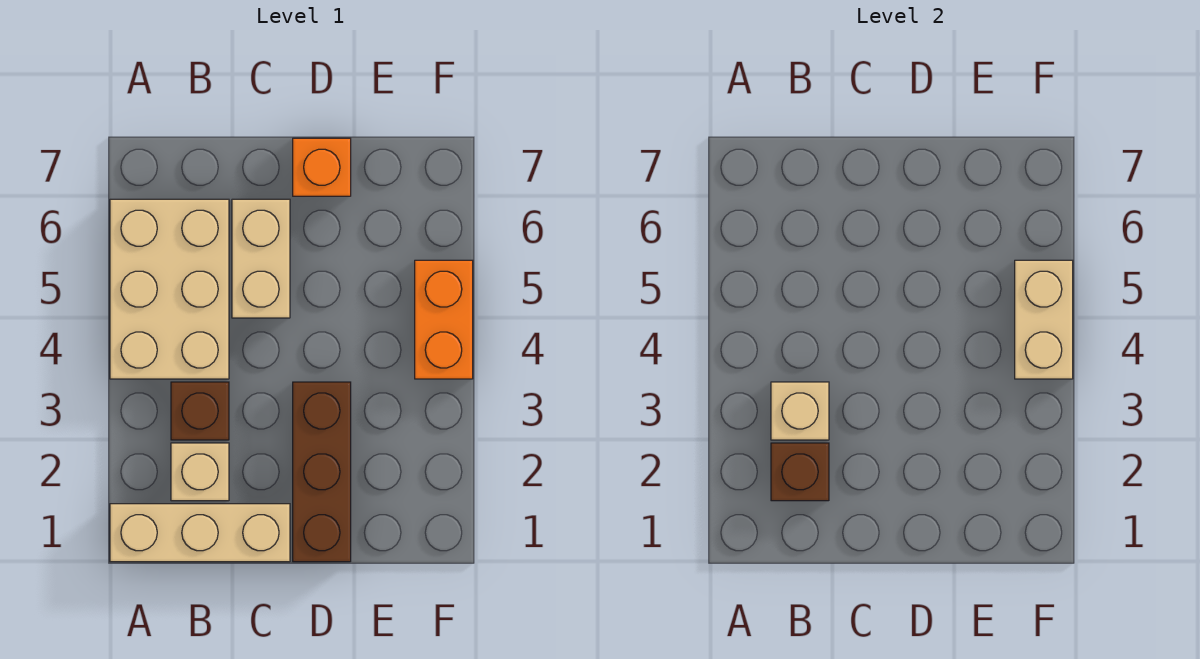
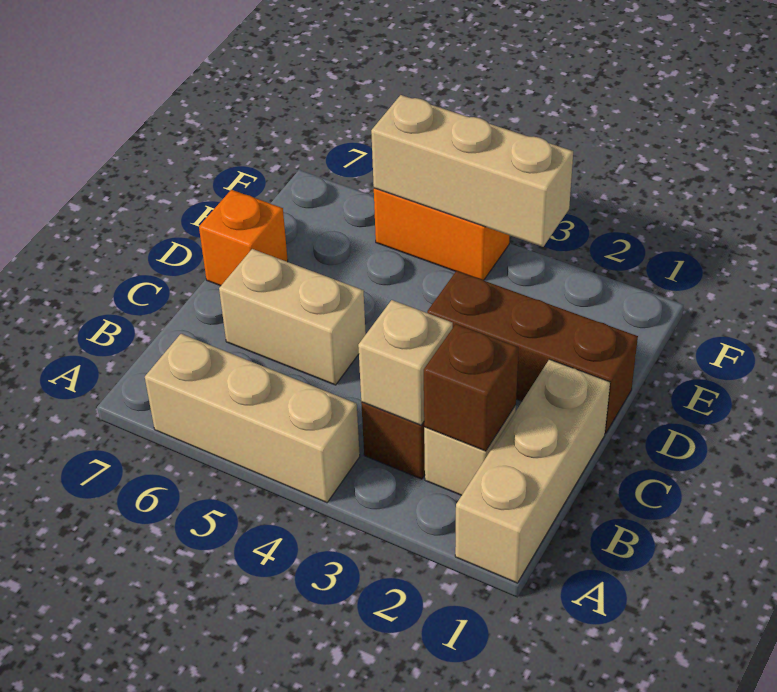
tan brick A4:B6 level 1 -> tan brick A4:A6 level 1
tan brick F4:F5 level 2 -> tan brick F3:F5 level 2

